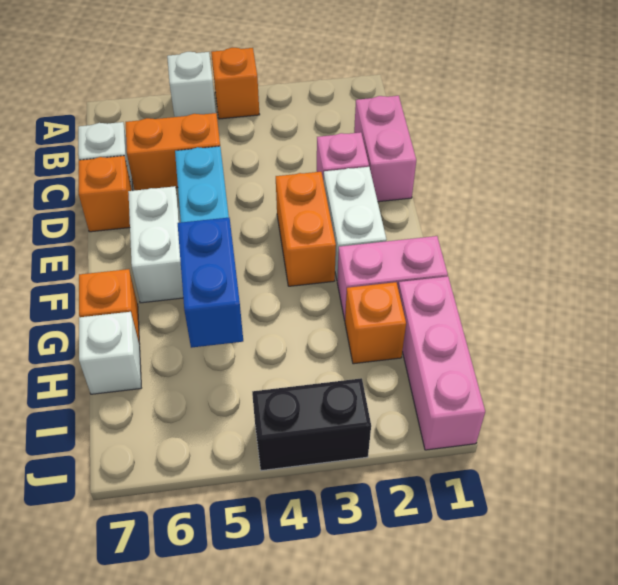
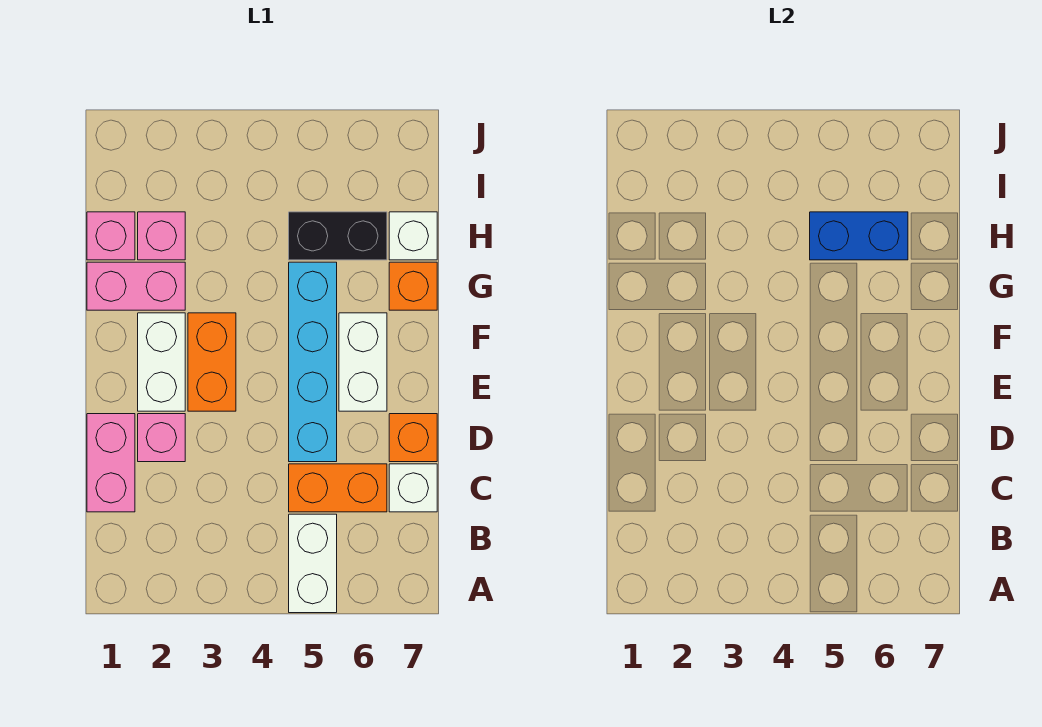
orange brick A4 level 1 -> none
white brick A5 level 1 -> white brick A5:B5 level 1
blue brick G5:H5 level 2 -> blue brick H5:H6 level 2
pink brick H1:J1 level 1 -> pink brick H1 level 1
orange brick H2 level 1 -> pink brick H2 level 1
black brick J3:J4 level 1 -> black brick H5:H6 level 1

